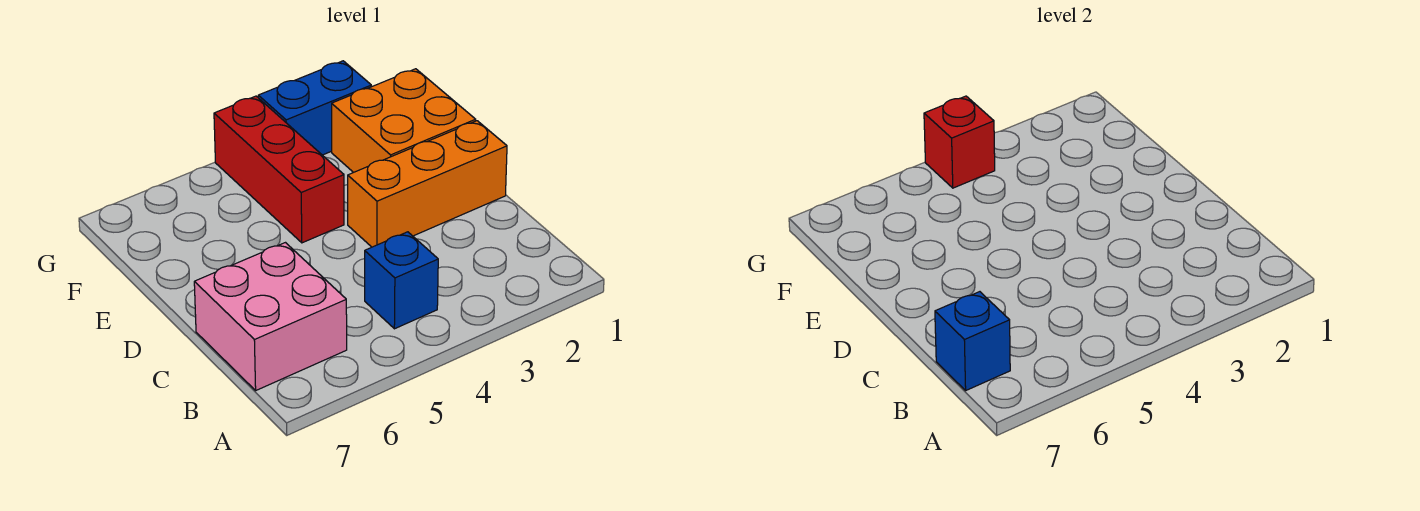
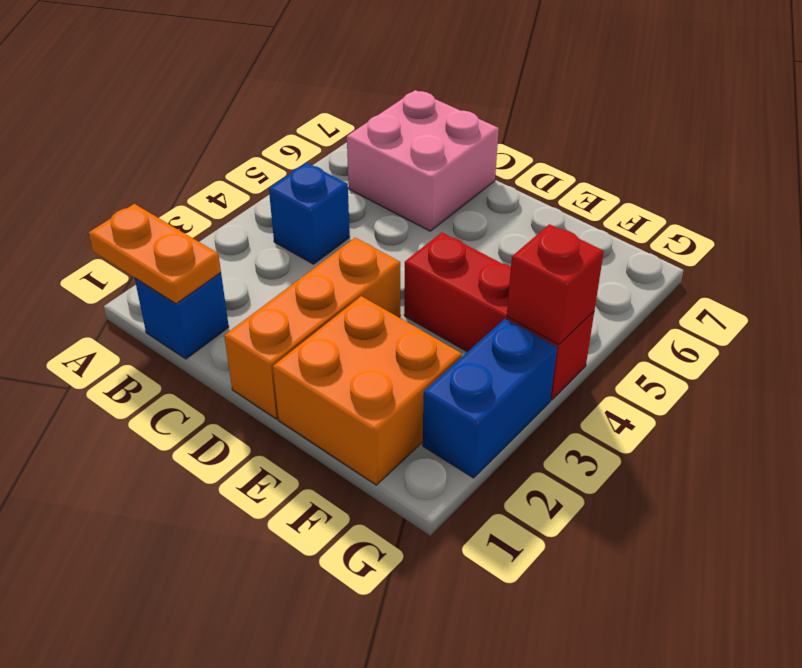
none -> orange plate A1:B1 level 2
blue brick B7 level 2 -> blue brick B1 level 1

